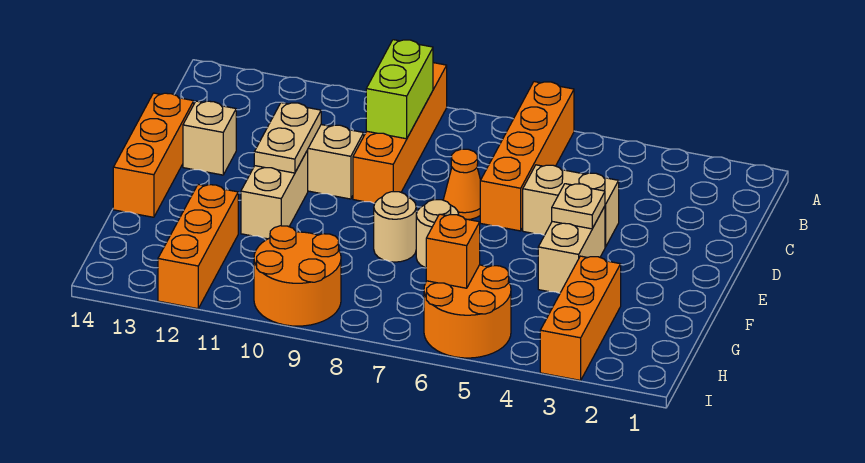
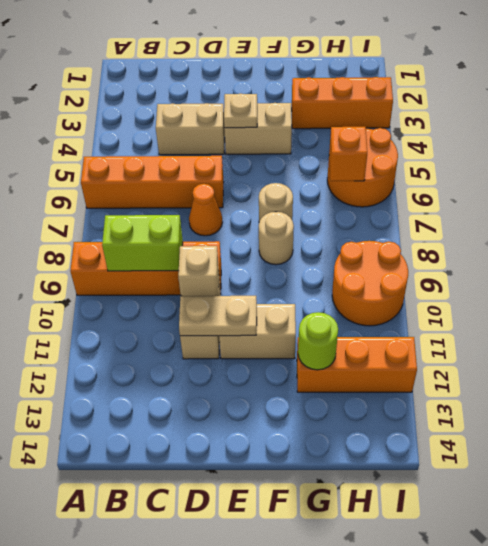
tan brick D4:D5 level 1 -> tan brick C4:D4 level 1
tan brick D13 level 1 -> tan brick D10 level 2
orange brick D14:F14 level 1 -> none
none -> lime round brick G12 level 2

